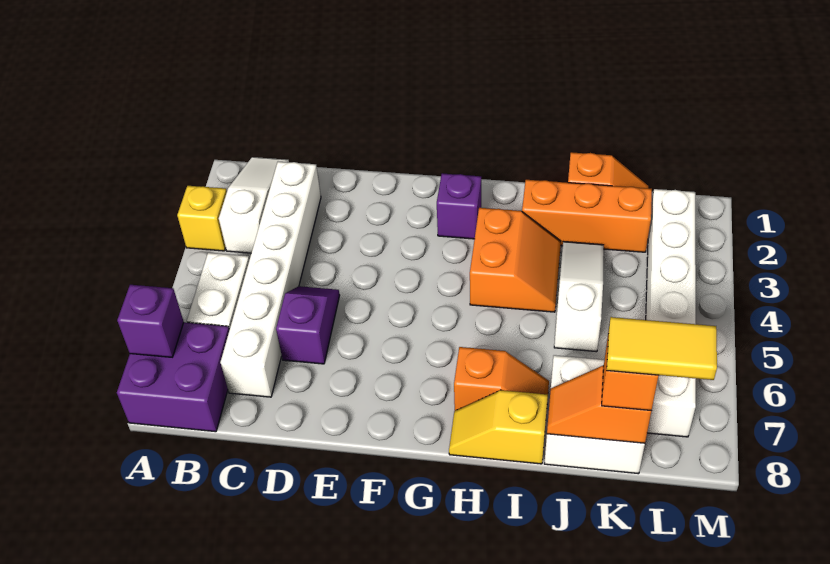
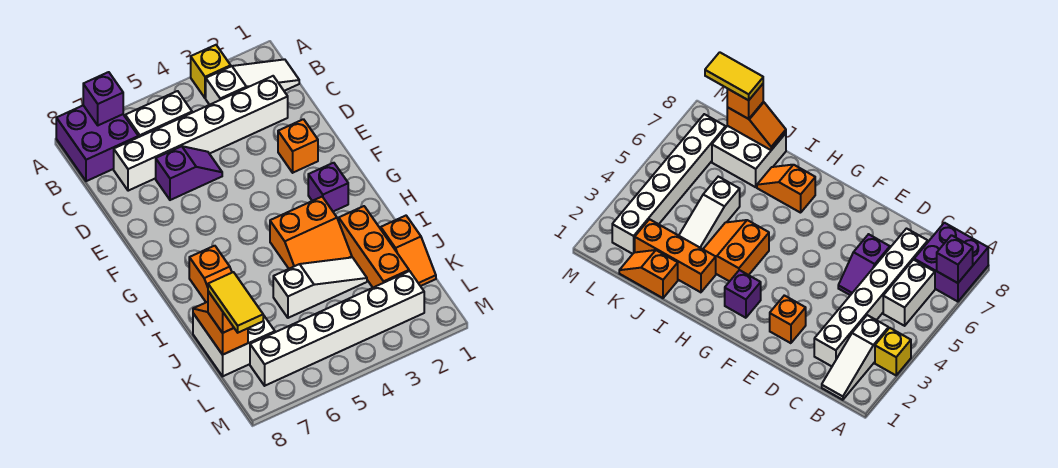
none -> orange brick E2 level 1
yellow slope H8:I8 level 1 top I -> none

